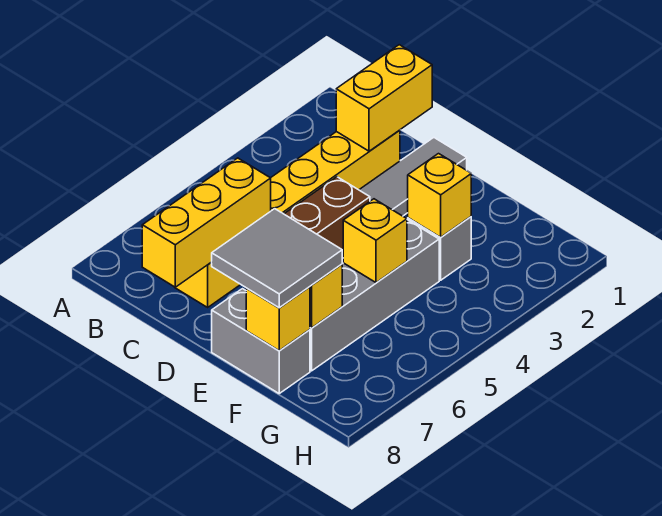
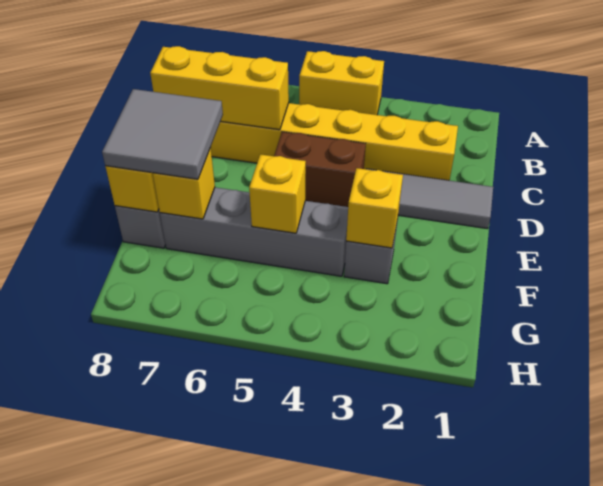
yellow brick C1:C2 level 2 -> yellow brick A4:A5 level 1

